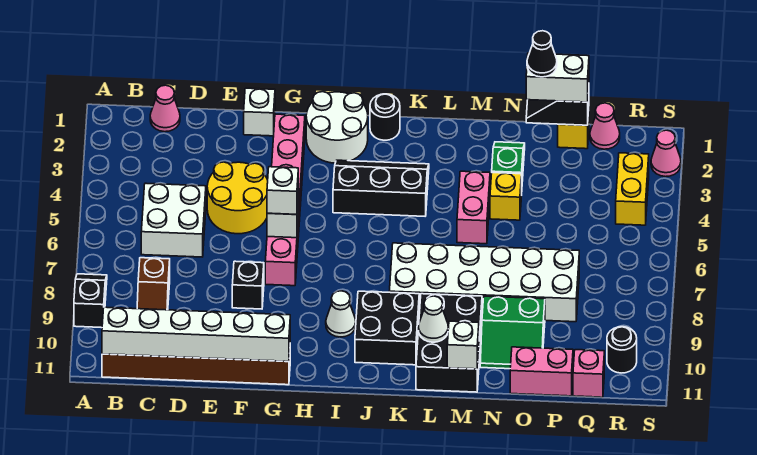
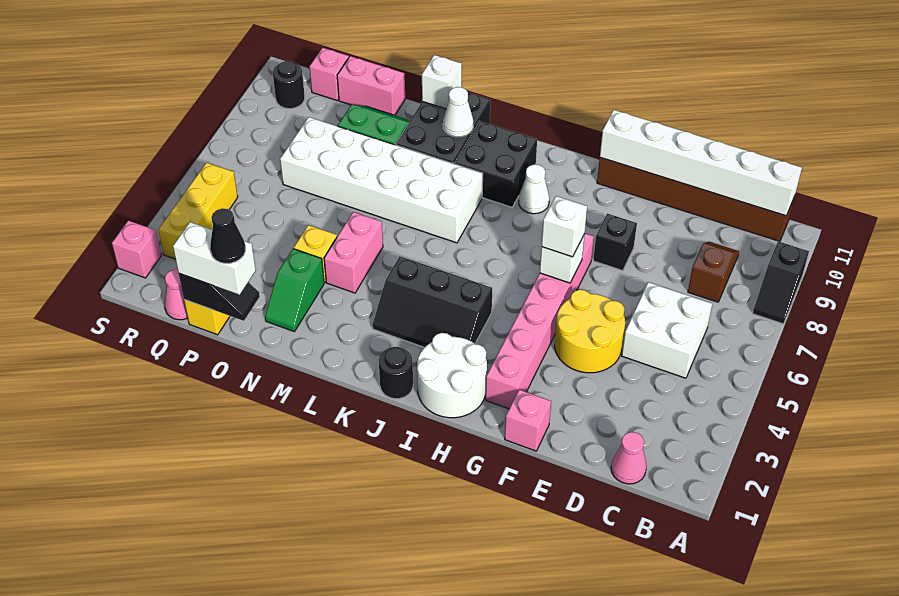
white brick F1 level 1 -> pink brick F1 level 1
yellow brick R3:R4 level 1 -> yellow brick R3:R5 level 1
pink cone S2 level 1 -> pink brick S2 level 1

